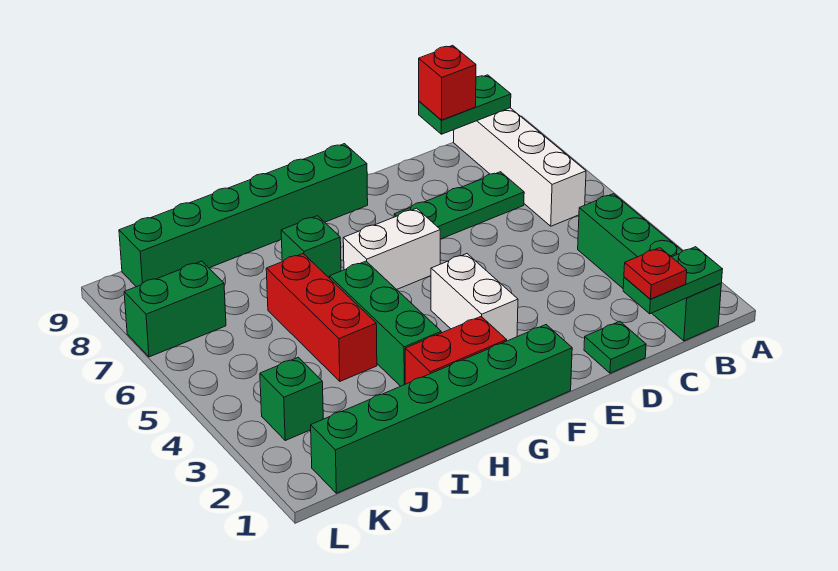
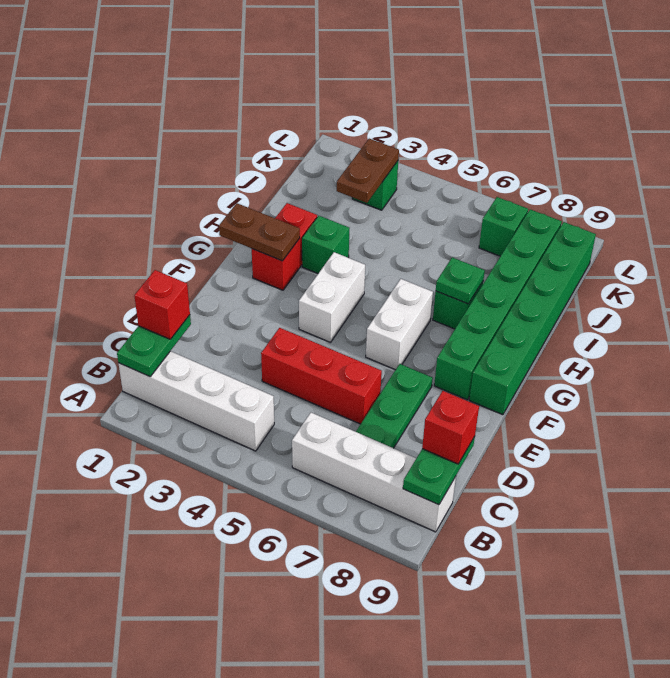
green brick B1:B4 level 1 -> white brick B1:B4 level 1
red plate C1 level 3 -> red brick C1 level 3
green plate D1 level 1 -> green plate H7 level 2
green brick F1:K1 level 1 -> green brick F8:K8 level 1
white brick F3:F4 level 1 -> white brick F4:G4 level 1
none -> brown plate G1:G2 level 2
green brick H3:H5 level 1 -> green brick H3 level 1
red brick I4:I6 level 1 -> red brick D4:D6 level 1
none -> brown plate J3:K3 level 2
green brick K7:L7 level 1 -> green brick K7 level 1

